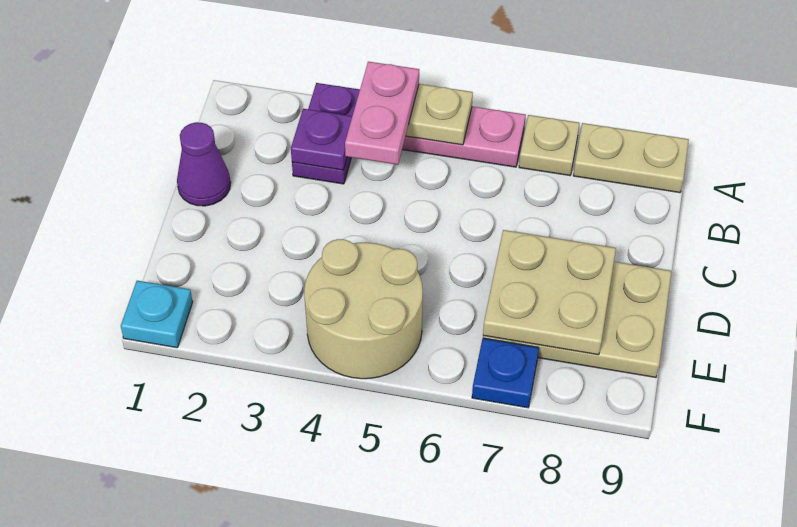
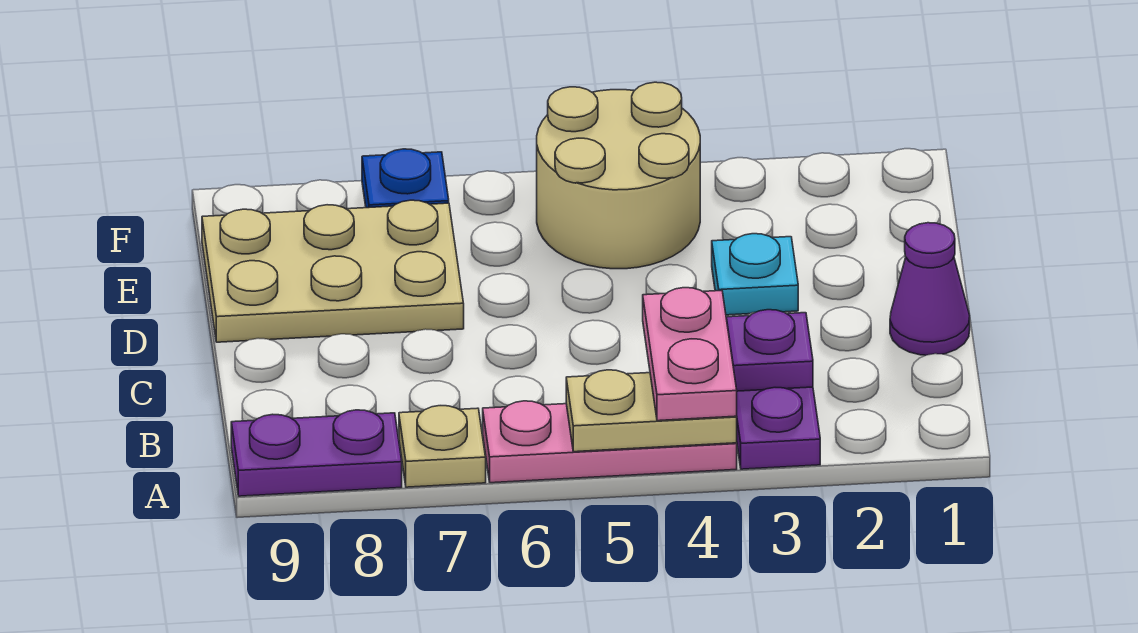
tan plate A8:A9 level 1 -> purple plate A8:A9 level 1
tan plate D7:E8 level 2 -> none
cyan plate F1 level 1 -> cyan plate D3 level 1

